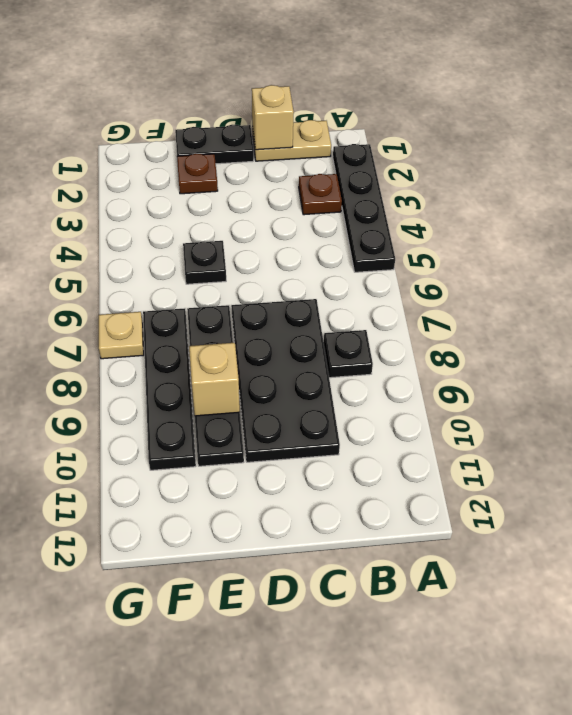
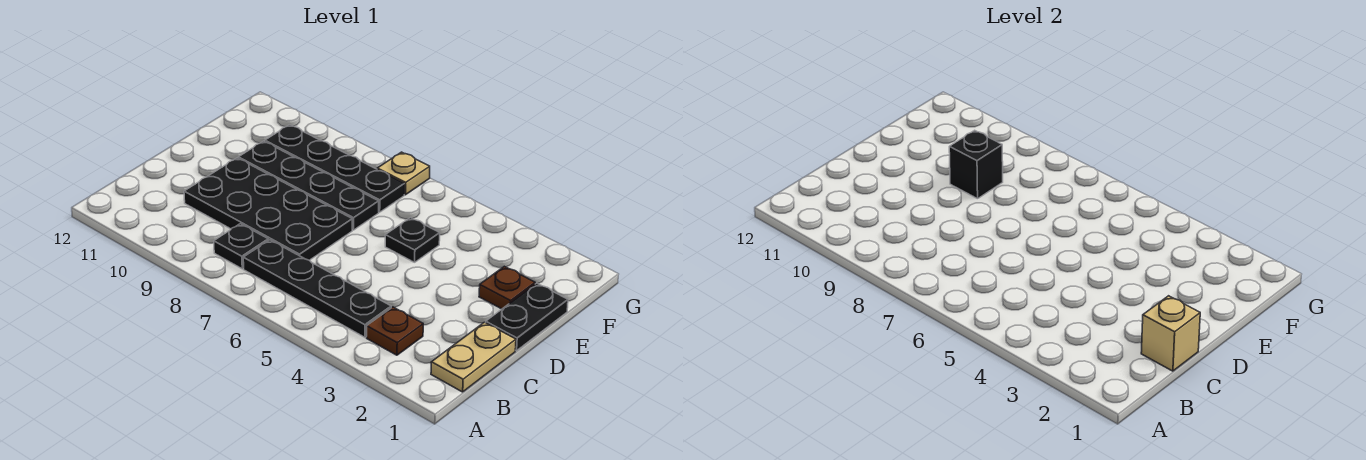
black plate A2:A5 level 1 -> black plate B4:B7 level 1
tan brick E9 level 2 -> black brick E9 level 2

